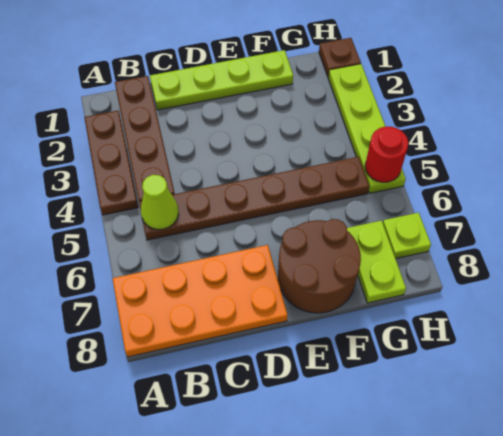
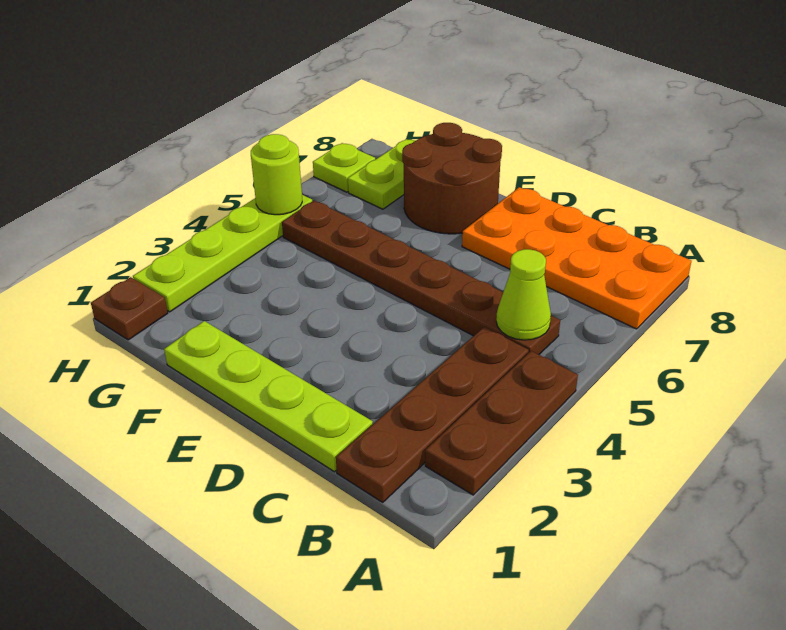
red round brick H5 level 2 -> lime round brick H5 level 2

